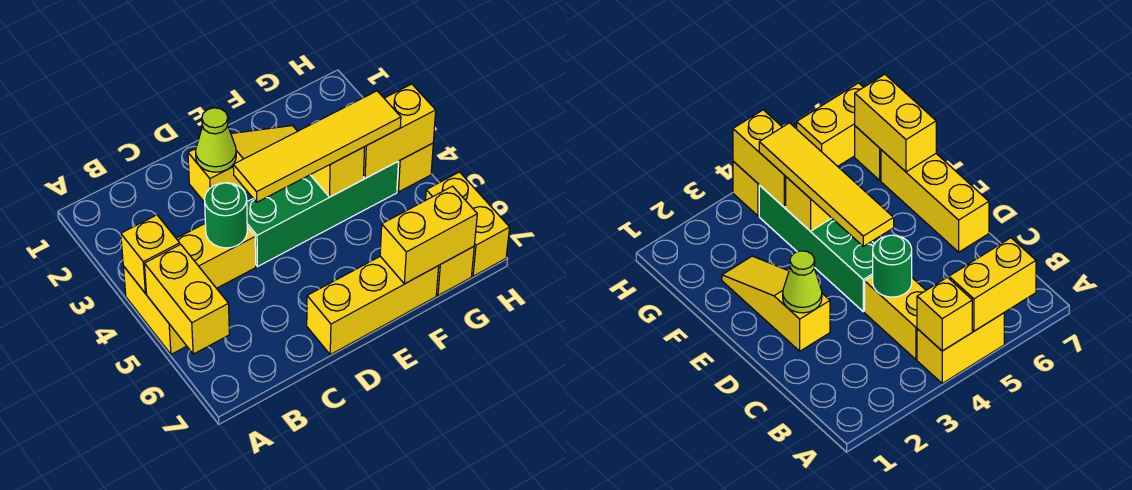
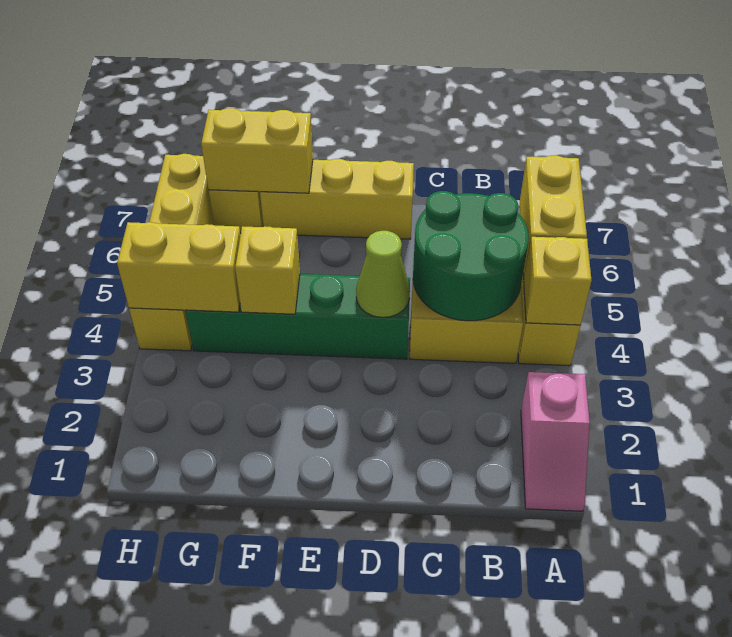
none -> pink slope A1:A2 level 1 top 2
green round brick C4 level 2 -> green round brick B4:C5 level 2
yellow slope D2:F2 level 1 top D -> none
lime cone D2 level 2 -> lime cone D4 level 2
yellow tile D4:G4 level 3 -> none

